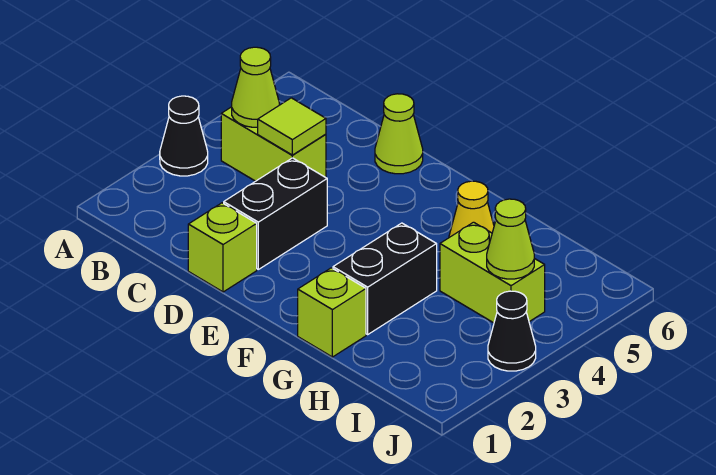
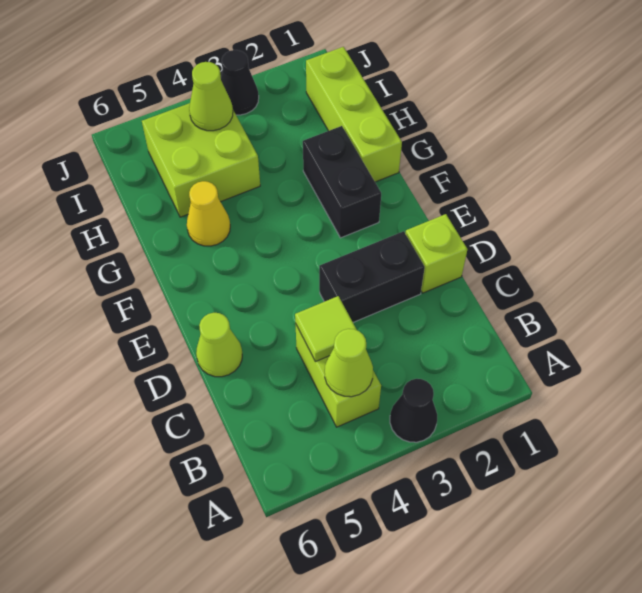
lime brick G1 level 1 -> lime brick G1:I1 level 1
black brick G2:G3 level 1 -> black brick F2:G2 level 1
lime brick H4:I4 level 1 -> lime brick H4:I5 level 1

